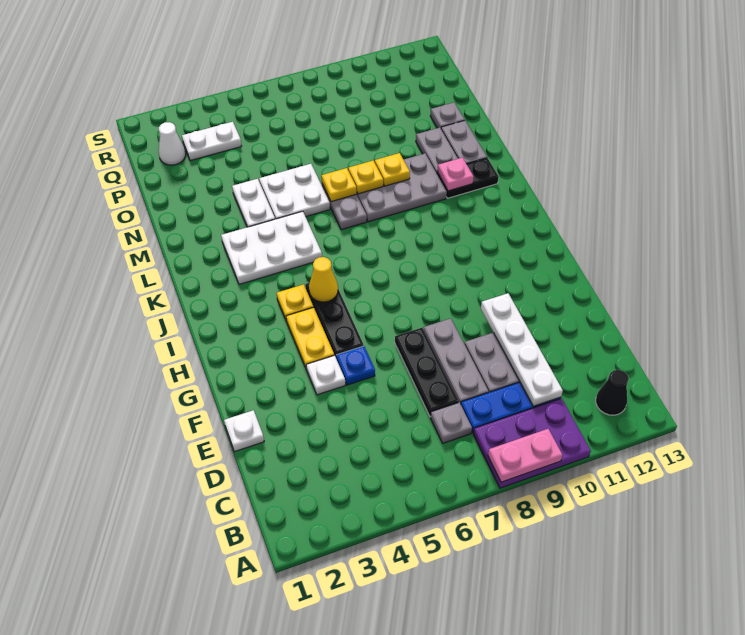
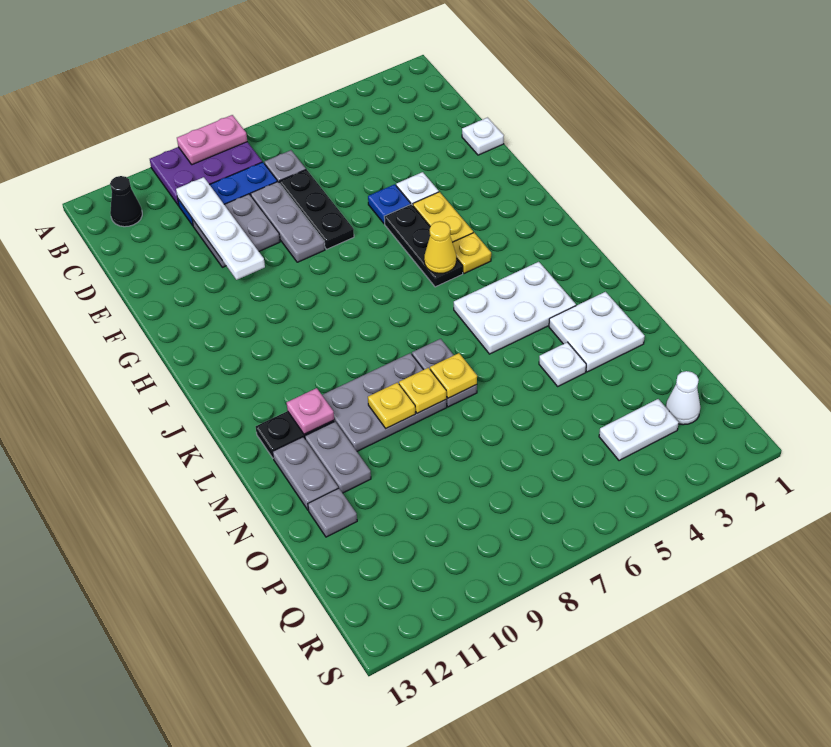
white plate M4:N4 level 1 -> white plate N4 level 1
white plate M5:N6 level 1 -> white plate M2:N3 level 1

